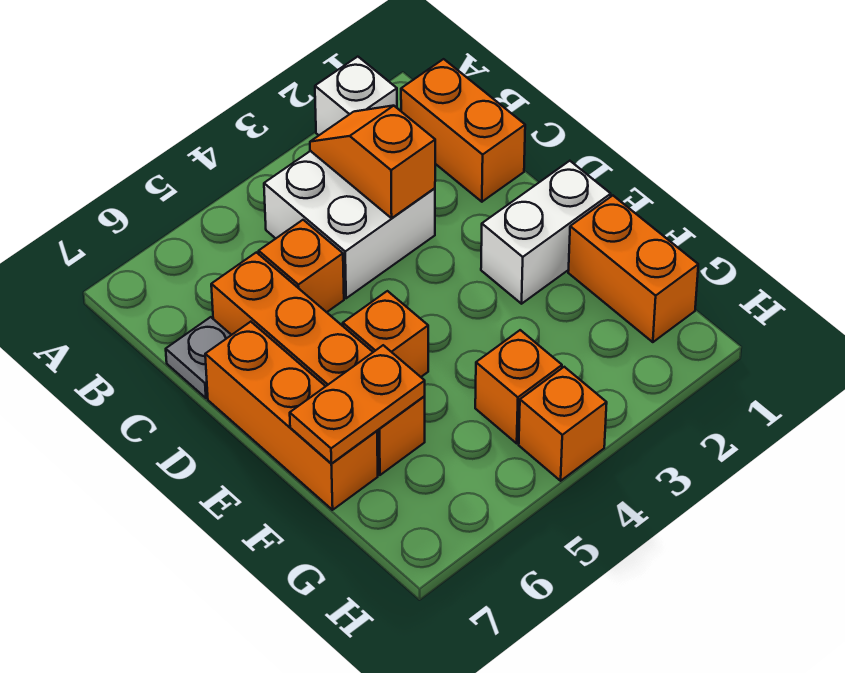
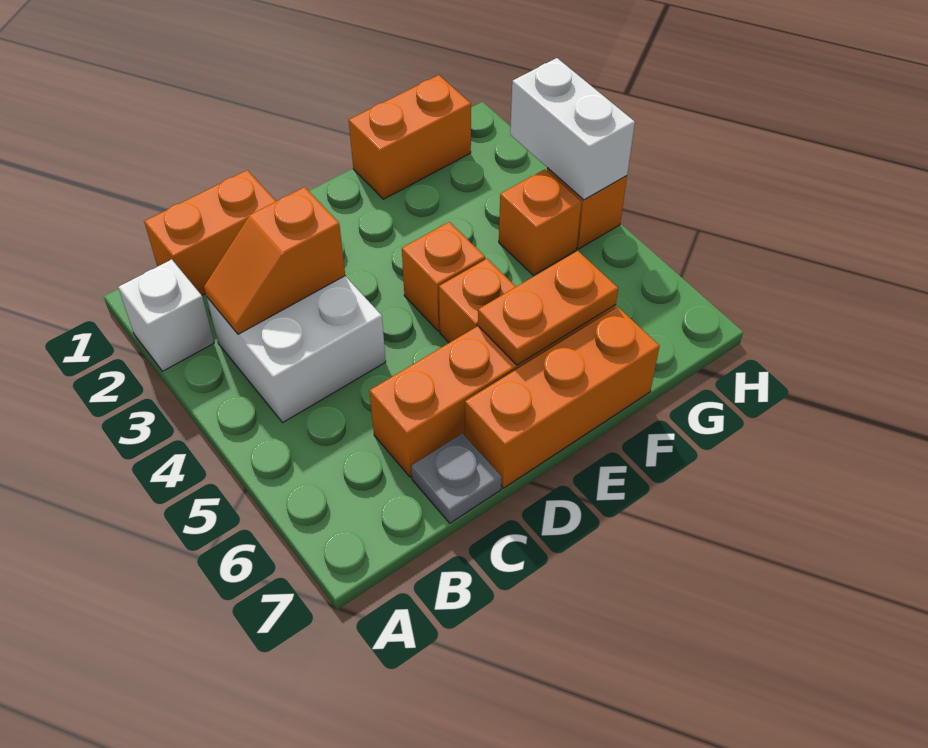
orange brick C5 level 1 -> orange brick E4 level 1
white brick E1:E2 level 1 -> white brick H3:H4 level 2
orange plate F6:F7 level 2 -> orange plate E6:F6 level 2

